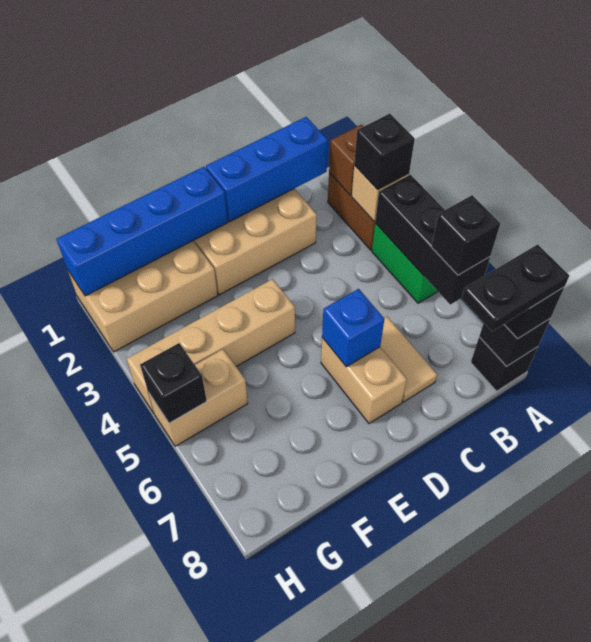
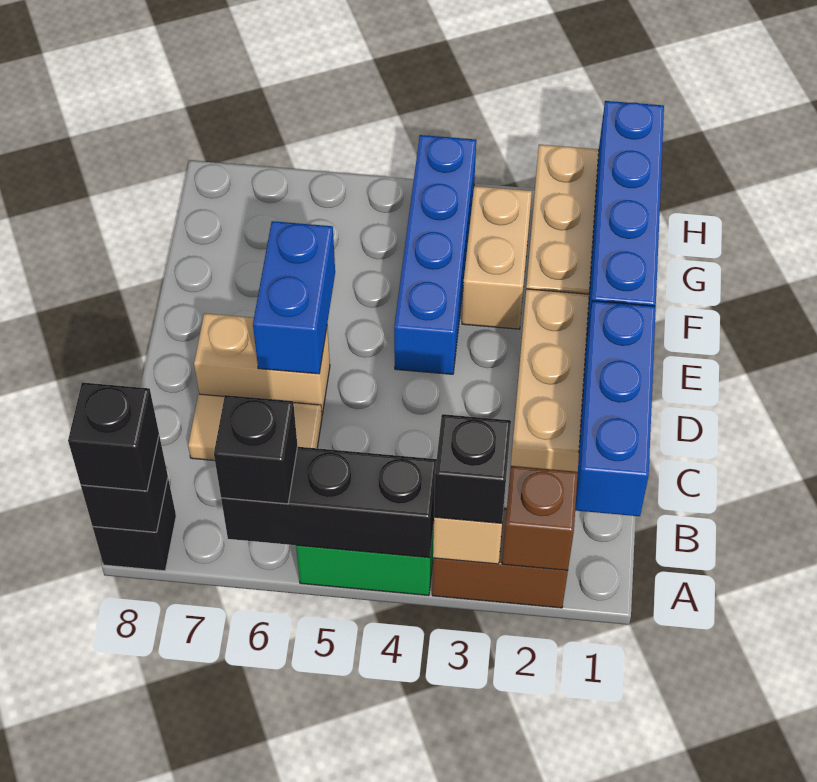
black plate A8:B8 level 4 -> none
blue brick D6 level 2 -> blue brick D6:E6 level 2
tan brick E4:H4 level 1 -> blue brick E4:H4 level 1
tan brick G5:H5 level 1 -> tan brick F3:G3 level 1
black brick H5 level 2 -> none

